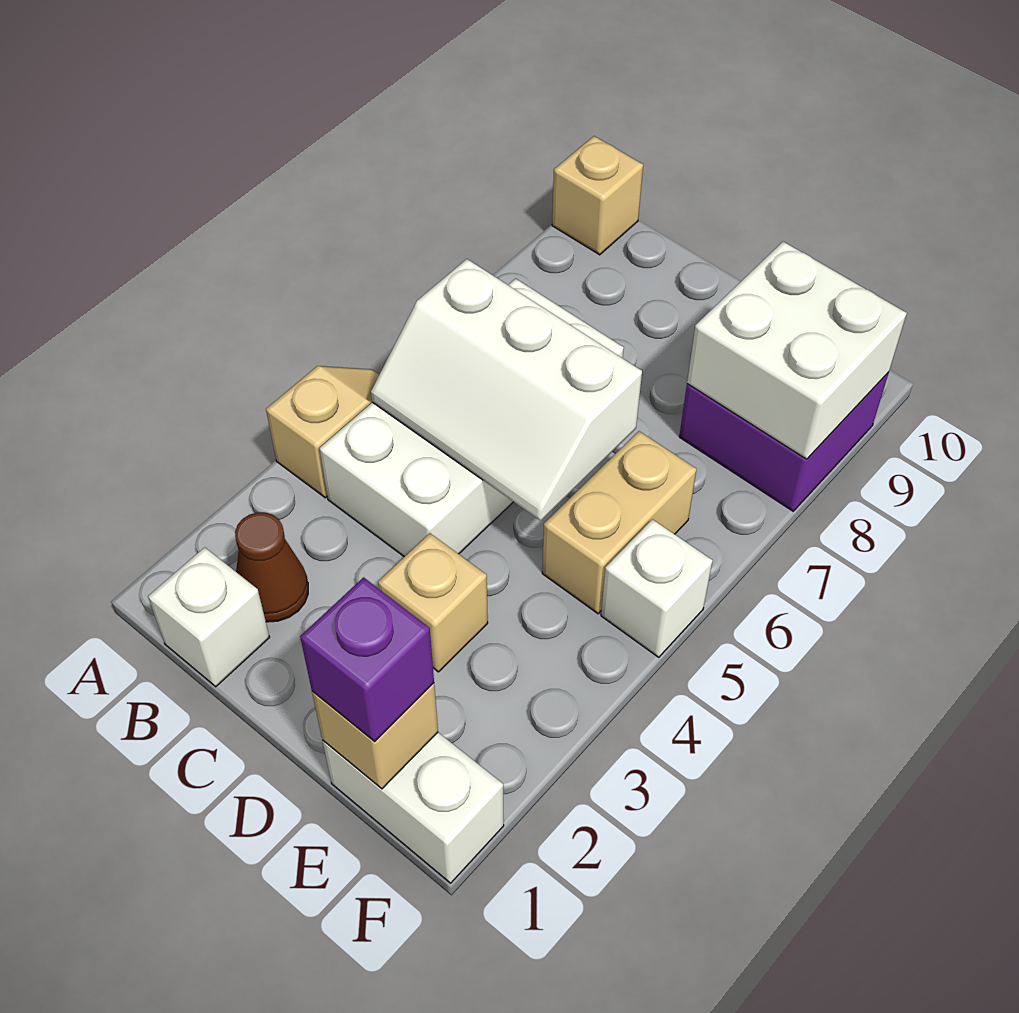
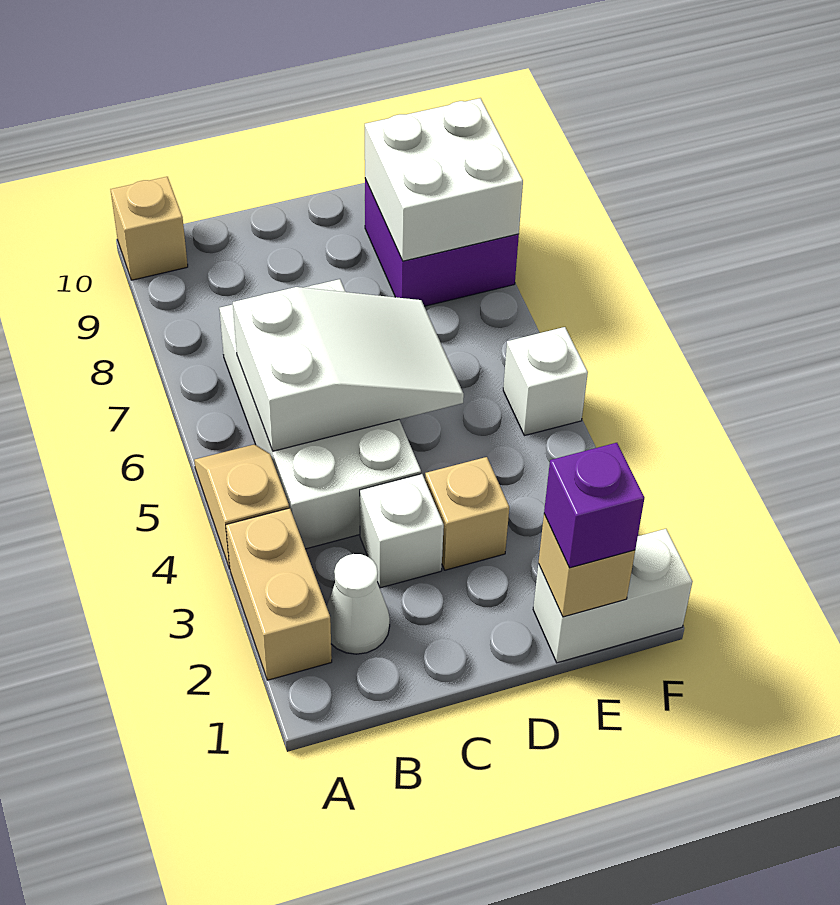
white brick B1 level 1 -> white brick C3 level 1
brown cone B2 level 1 -> white cone B2 level 1
white slope B5:D6 level 2 top 6 -> white slope B5:D6 level 2 top B
tan brick E5:E6 level 1 -> tan brick A2:A3 level 1

